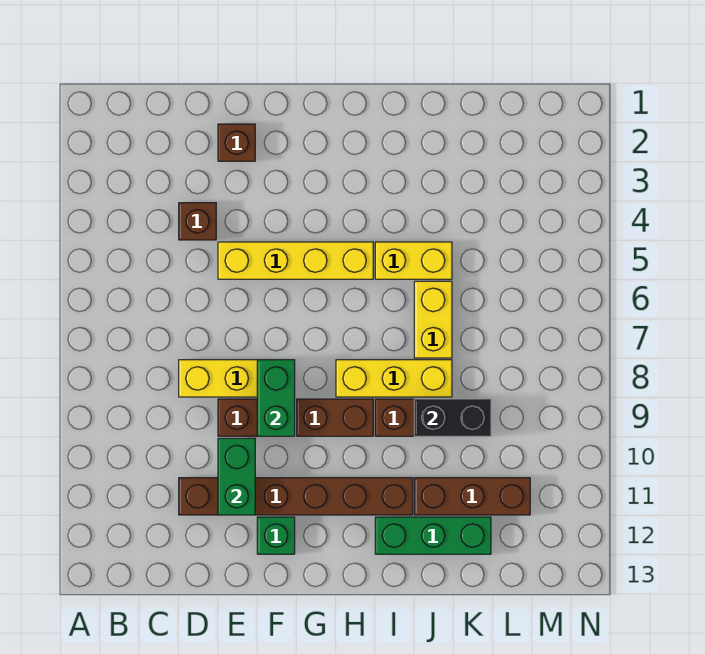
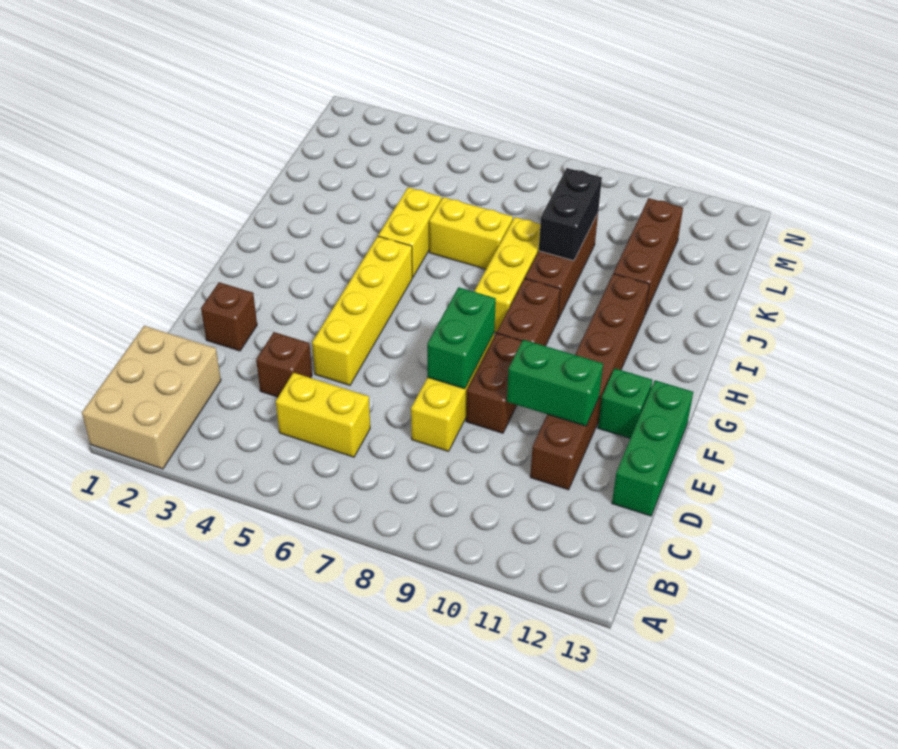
none -> tan brick A1:C2 level 1
none -> yellow brick C5:C6 level 1
green brick F8:F9 level 2 -> green brick E8:F8 level 2
green brick I12:K12 level 1 -> green brick D13:F13 level 1

